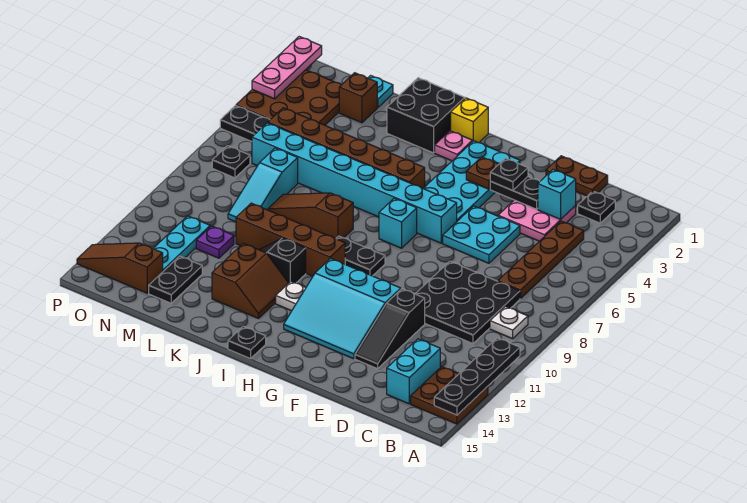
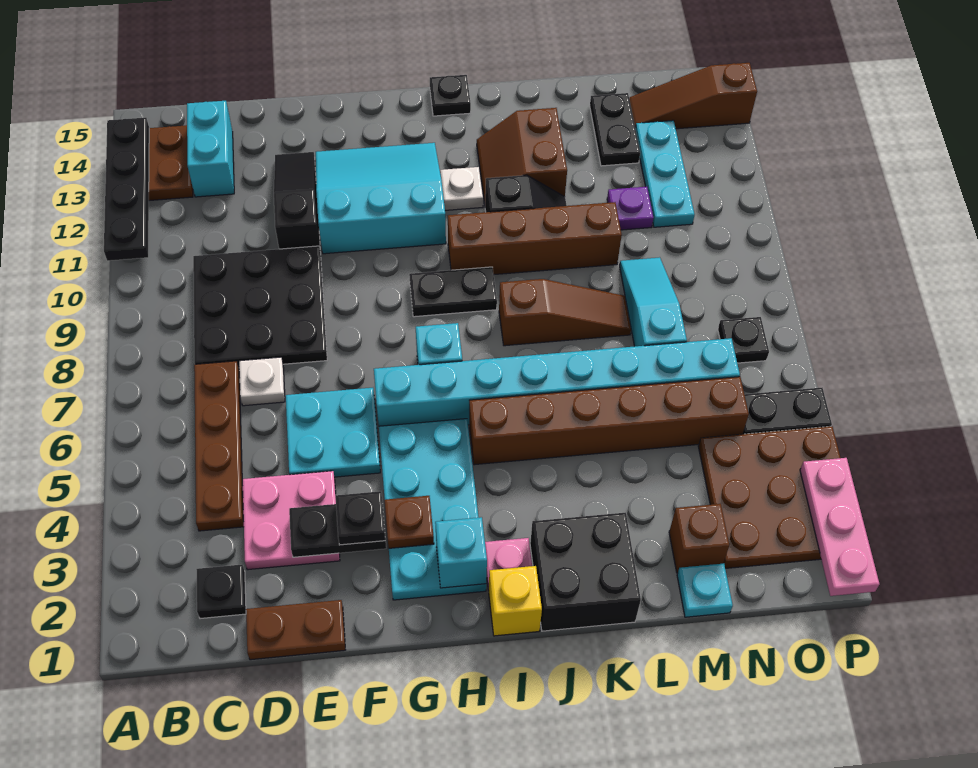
white plate B9 level 1 -> white plate D7 level 1
cyan brick D3 level 2 -> cyan brick H2 level 2
brown slope N14:P14 level 1 top N -> brown slope N14:P14 level 1 top P

